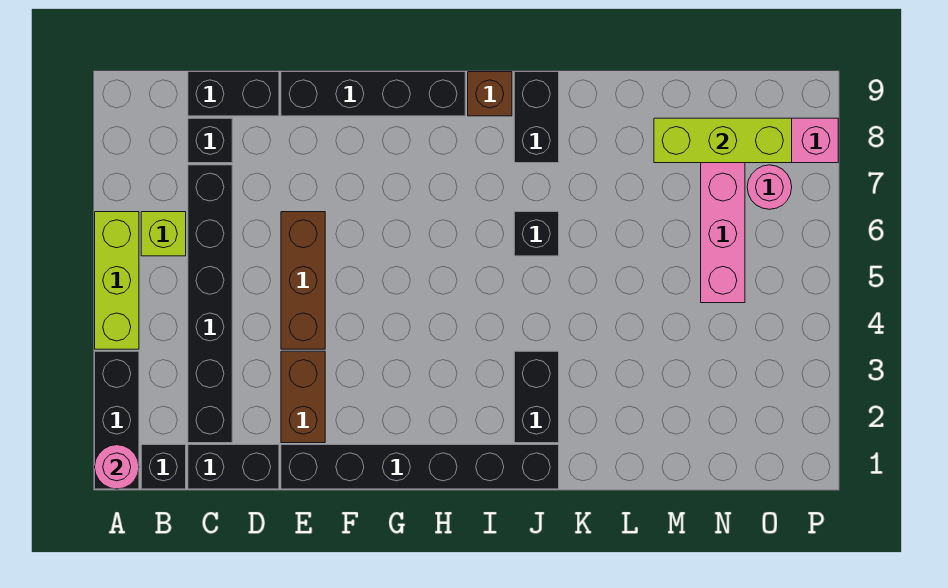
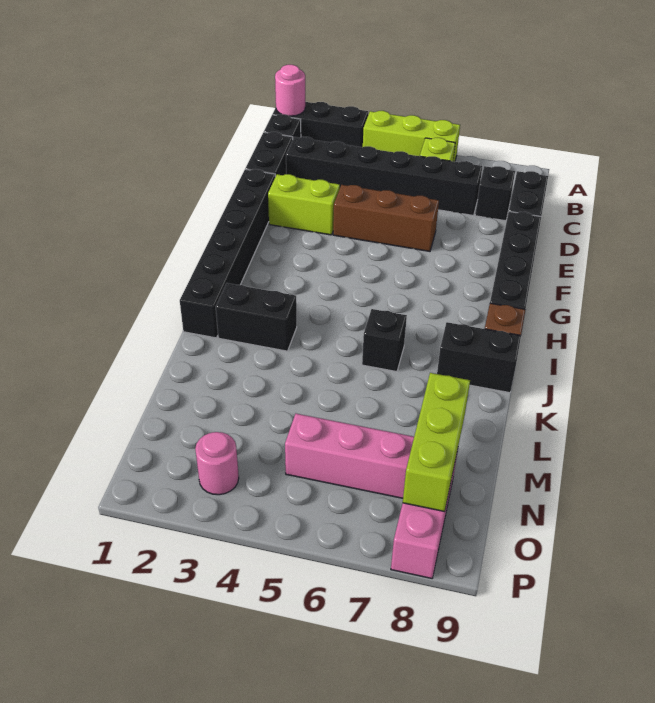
brown brick E2:E3 level 1 -> lime brick E2:E3 level 1
pink round brick O7 level 1 -> pink round brick O3 level 1

